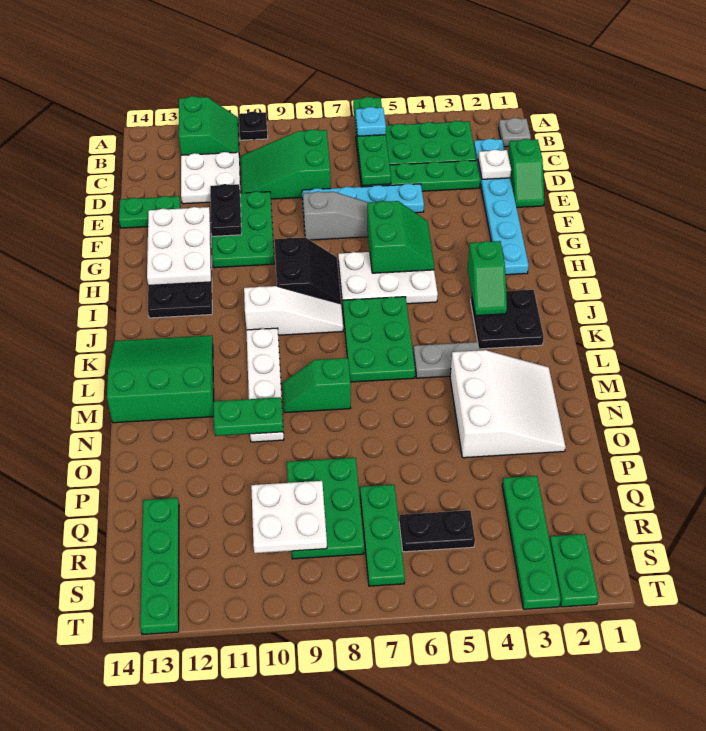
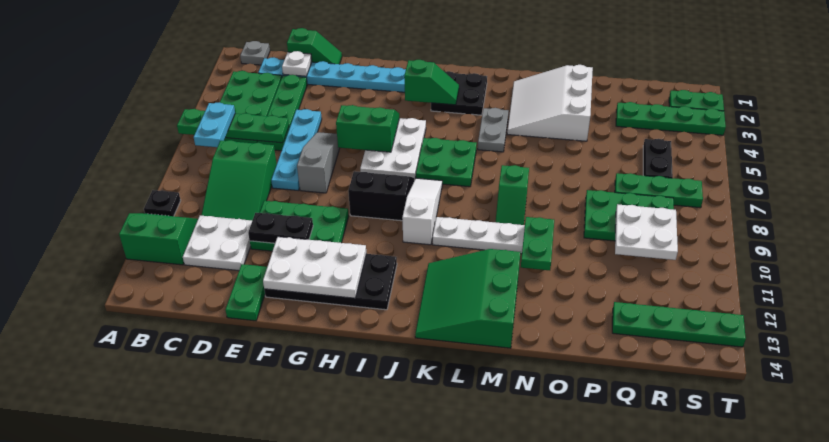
cyan plate B6 level 3 -> cyan plate B6:B7 level 3
green plate J6:L7 level 1 -> green plate J6:K7 level 1
white slope M2:O4 level 1 top 4 -> white slope M2:O4 level 1 top O

